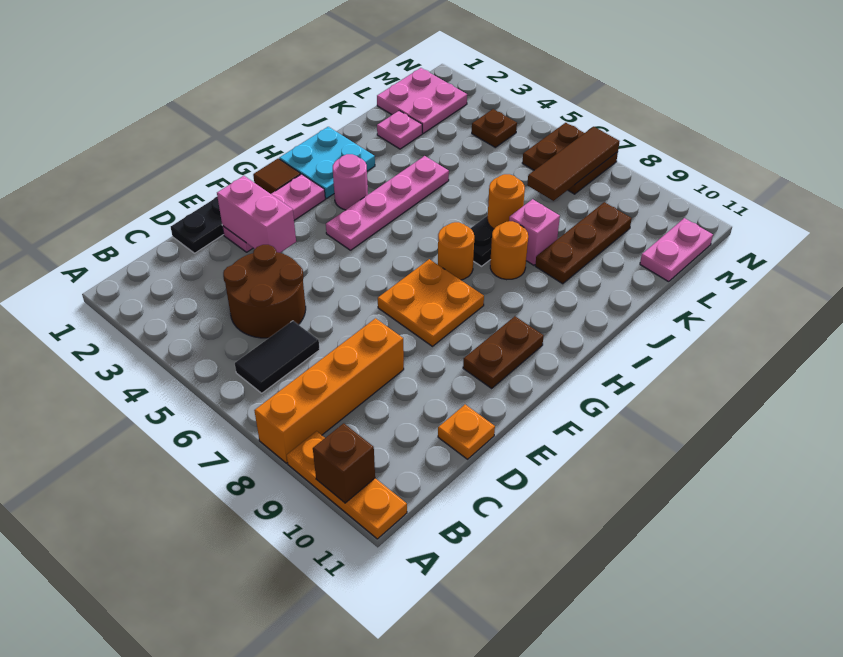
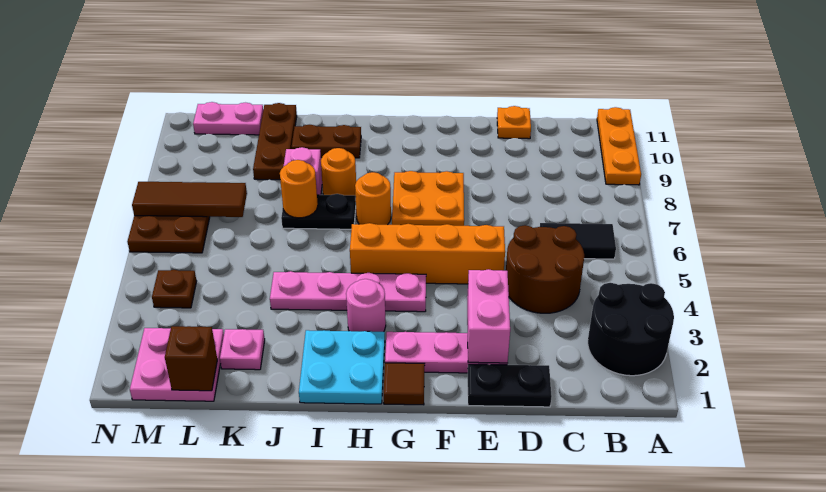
none -> black round brick A2:B3 level 1
orange brick A8:D8 level 1 -> orange brick E5:H5 level 1
brown brick A10 level 2 -> brown brick L1 level 2
brown plate F10:G10 level 1 -> brown plate I10:J10 level 1
brown plate J9:L9 level 1 -> brown plate K9:K11 level 1

